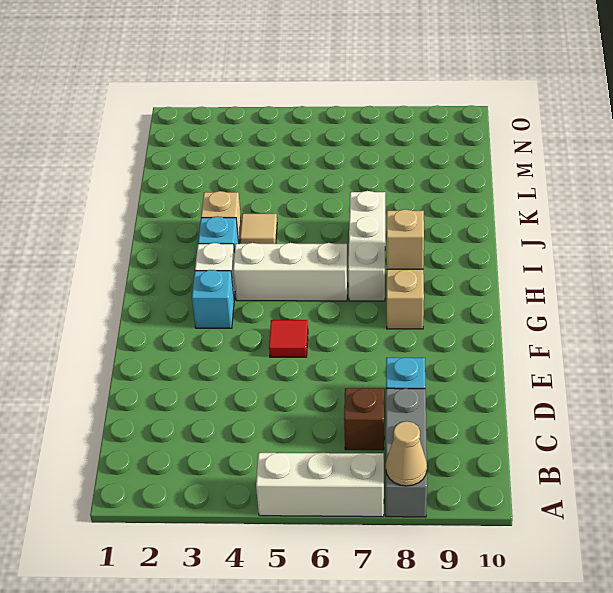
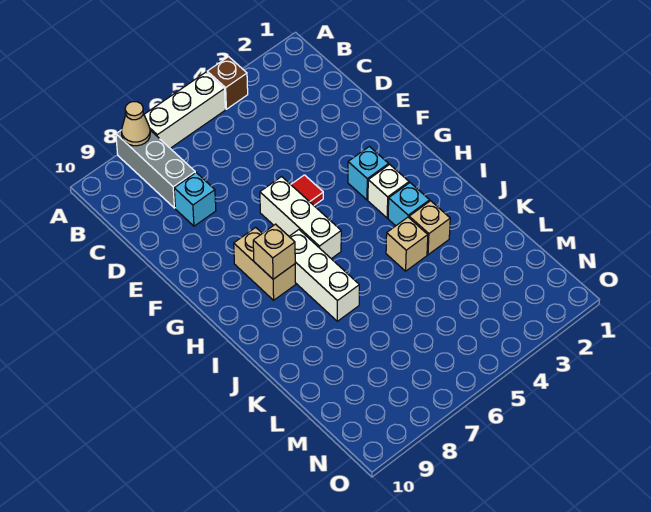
brown brick C7 level 1 -> brown brick A4 level 1
white brick H4:H6 level 1 -> white brick F6:H6 level 1
tan tile J4 level 1 -> tan brick J4 level 1

